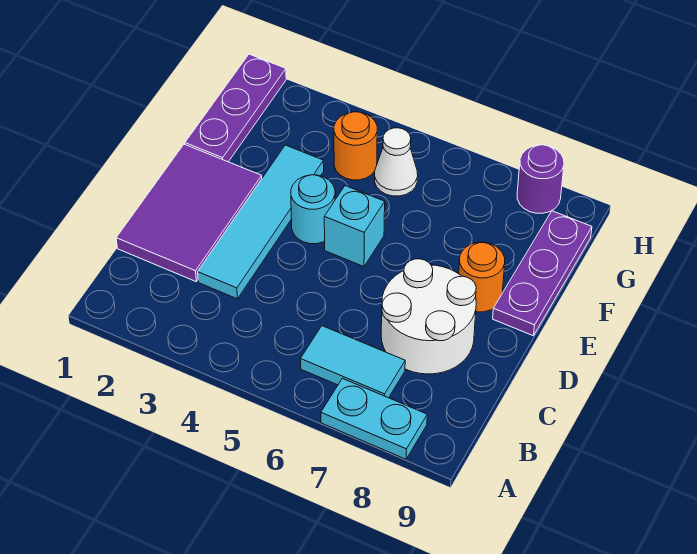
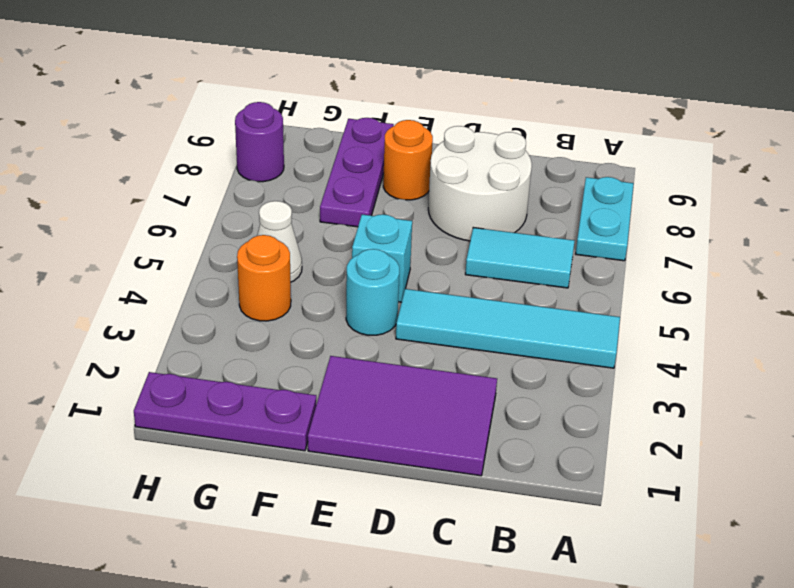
cyan tile B6:B7 level 1 -> cyan tile B6:C6 level 1
cyan tile C3:F3 level 1 -> cyan tile A4:D4 level 1
purple plate E9:G9 level 1 -> purple plate F7:F9 level 1

